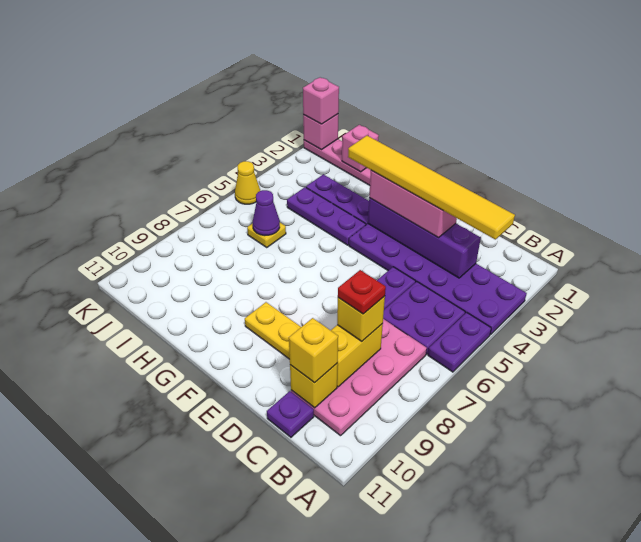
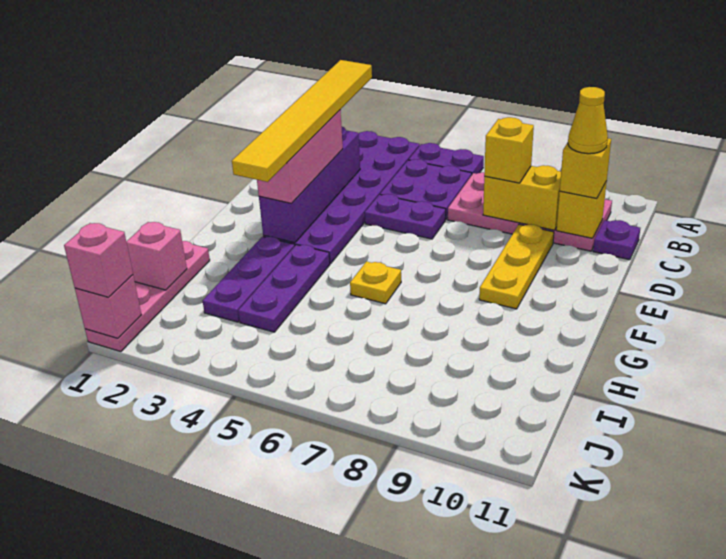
red plate C8 level 4 -> none
yellow plate I6 level 1 -> yellow plate G6 level 1
purple cone I6 level 2 -> none
yellow cone K5 level 1 -> yellow cone C10 level 4

